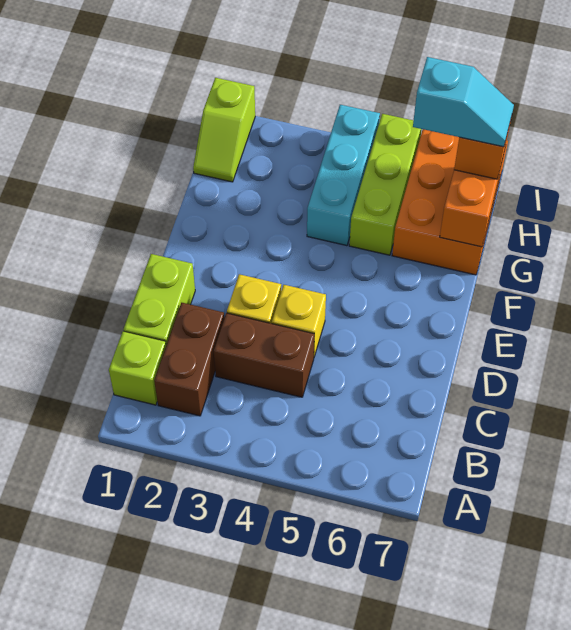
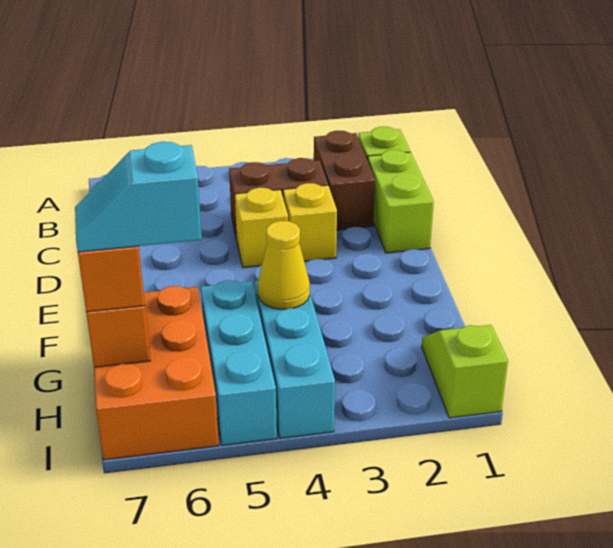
none -> yellow cone G4 level 2
lime brick G5:I5 level 1 -> cyan brick G5:I5 level 1

